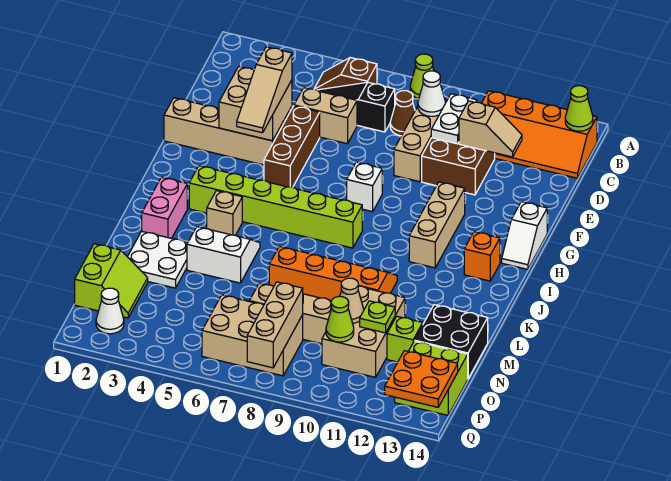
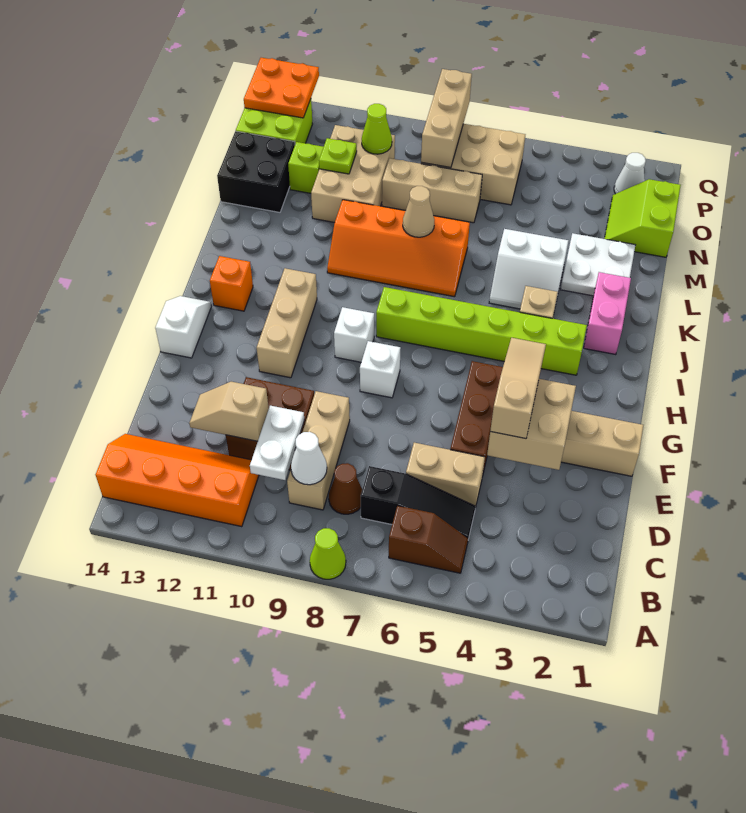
lime cone B14 level 2 -> none
none -> white brick H9 level 1
tan cone N10 level 2 -> tan cone L8 level 2

